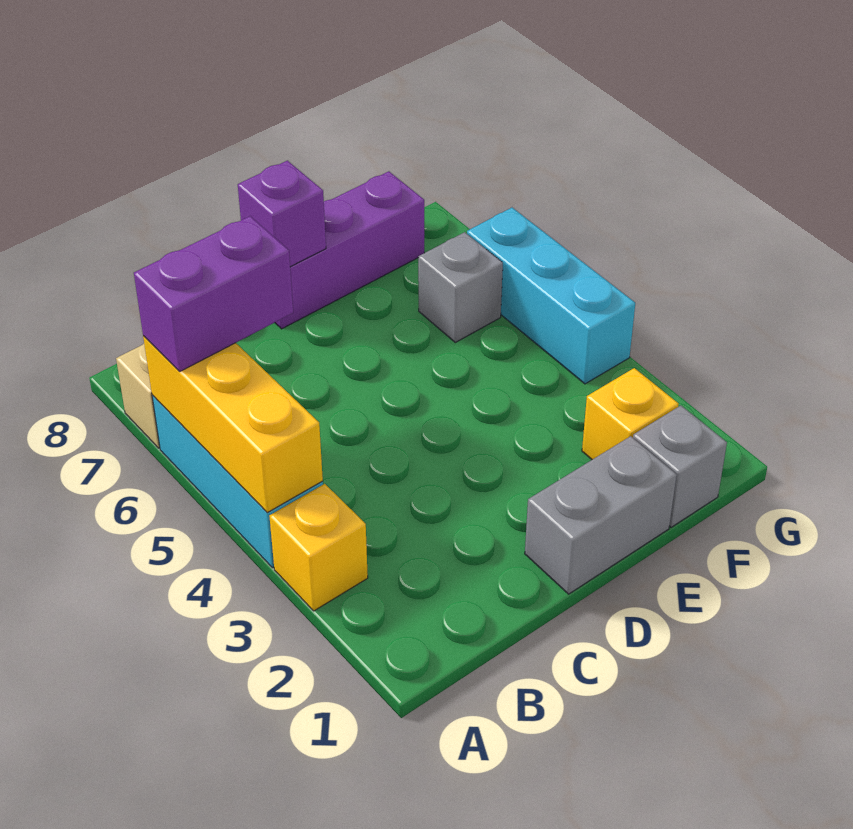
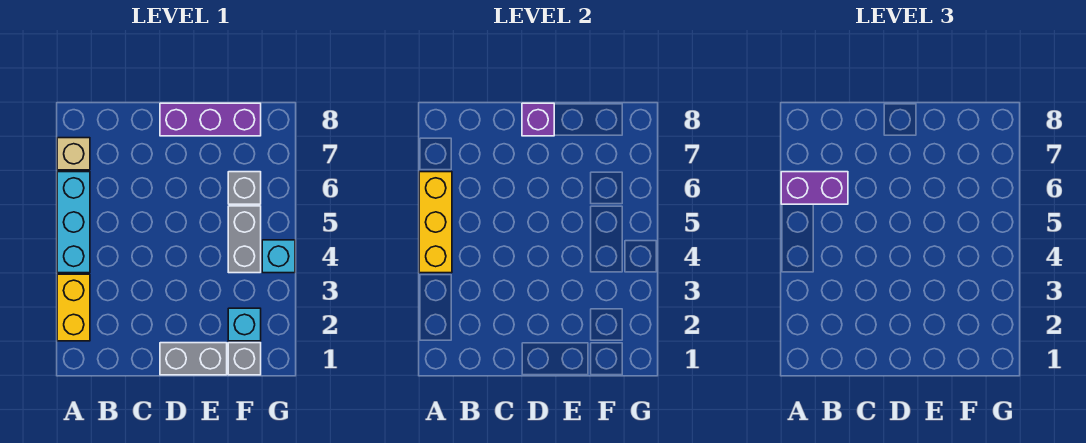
yellow brick A3 level 1 -> yellow brick A2:A3 level 1
yellow brick F2 level 1 -> cyan brick F2 level 1
none -> grey brick F4:F5 level 1
cyan brick G4:G6 level 1 -> cyan brick G4 level 1

